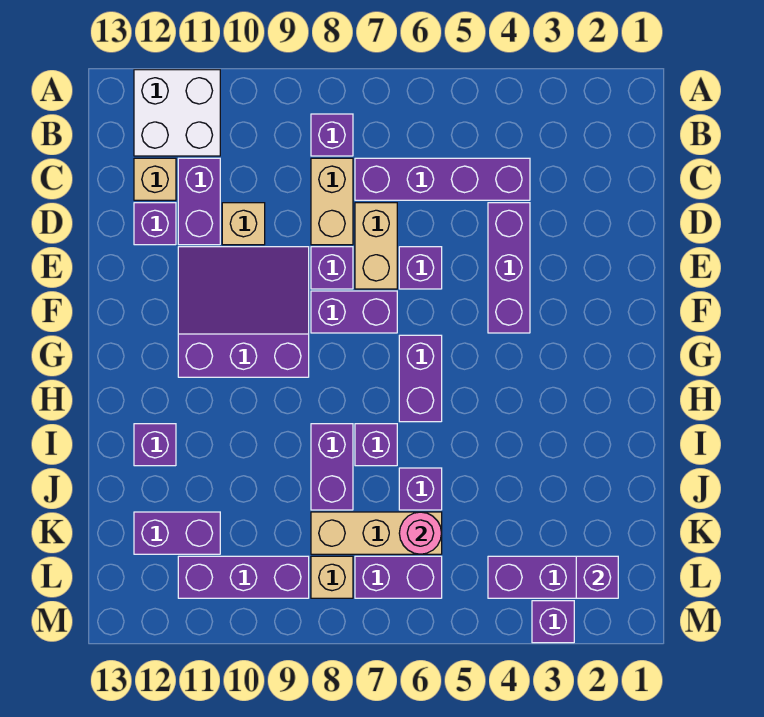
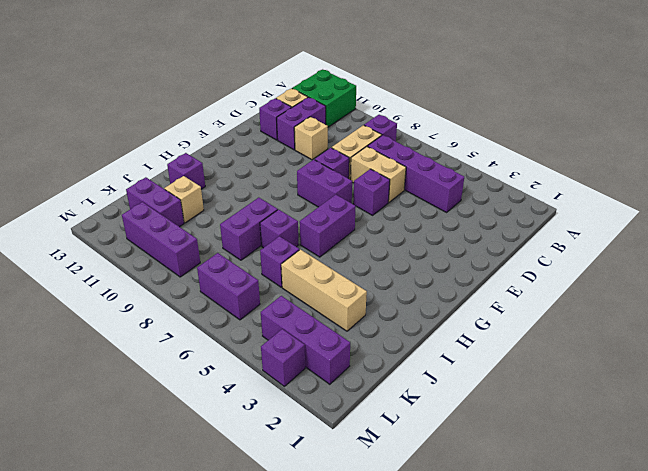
white brick A11:B12 level 1 -> green brick A11:B12 level 1
purple brick D4:F4 level 1 -> none
tan brick D7:E7 level 1 -> tan brick D6:D7 level 1
purple slope E9:G11 level 1 top G -> none
tan brick K6:K8 level 1 -> tan brick J3:J5 level 1
pink round brick K6 level 2 -> none
purple brick L2 level 2 -> none
tan brick L8 level 1 -> tan brick J11 level 1

